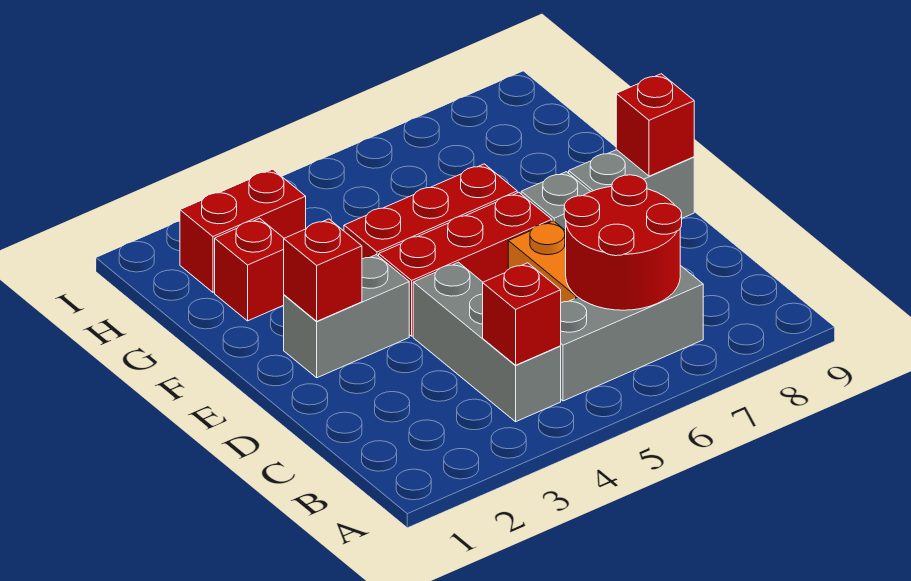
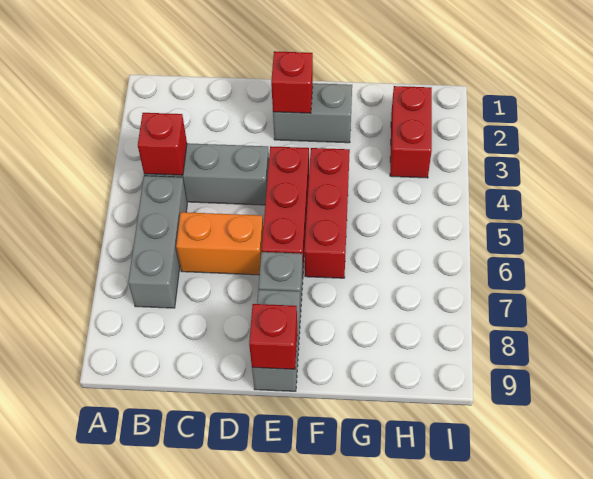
red round brick B6:C7 level 2 -> none
grey brick E2:E3 level 1 -> grey brick E2:F2 level 1
red brick G2 level 1 -> none

